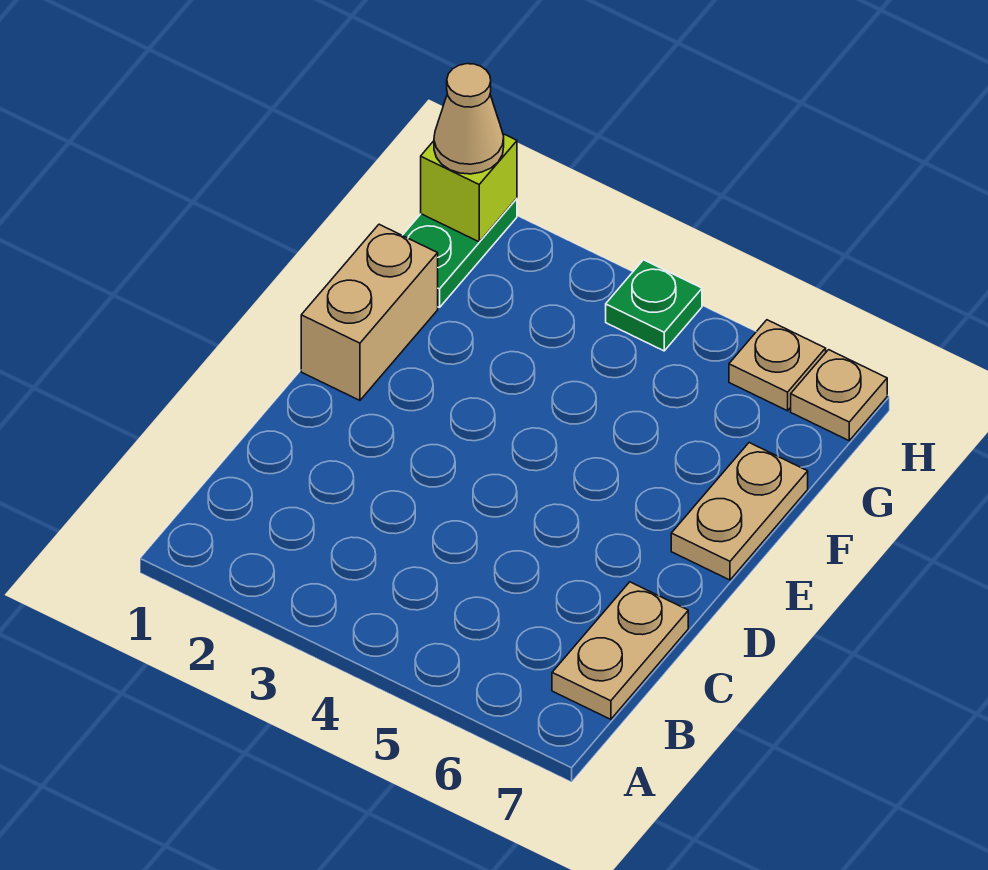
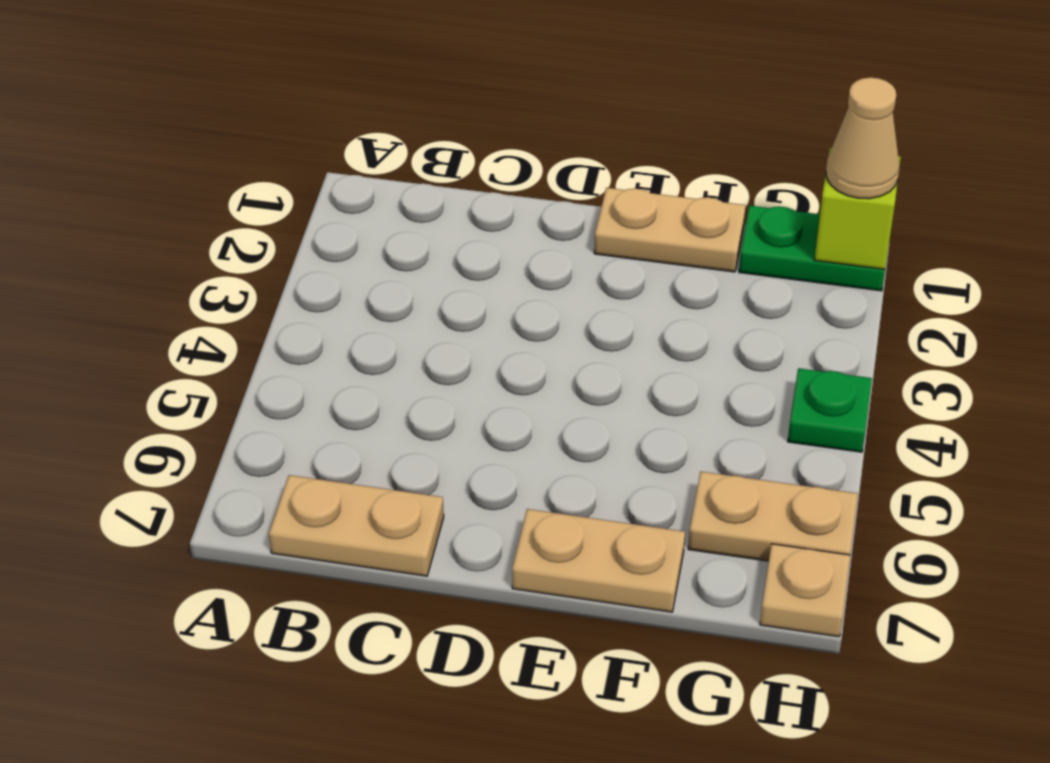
tan brick E1:F1 level 1 -> tan plate E1:F1 level 1
tan plate H6 level 1 -> tan plate G6:H6 level 1

